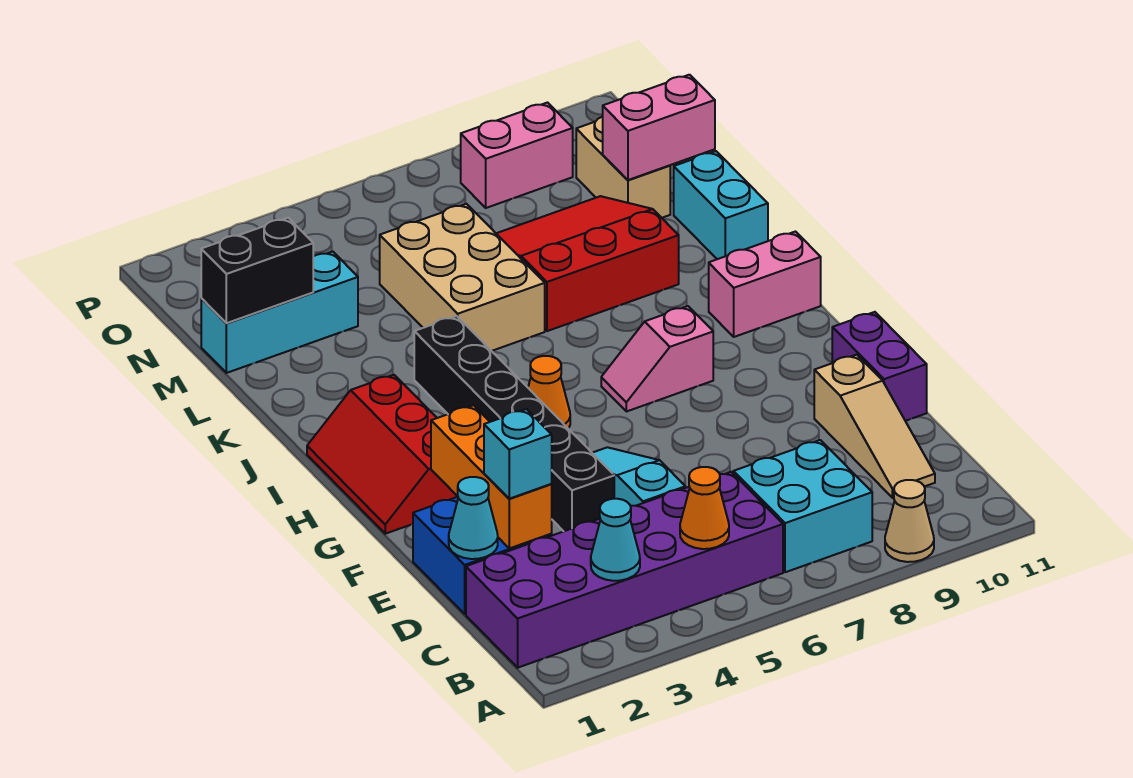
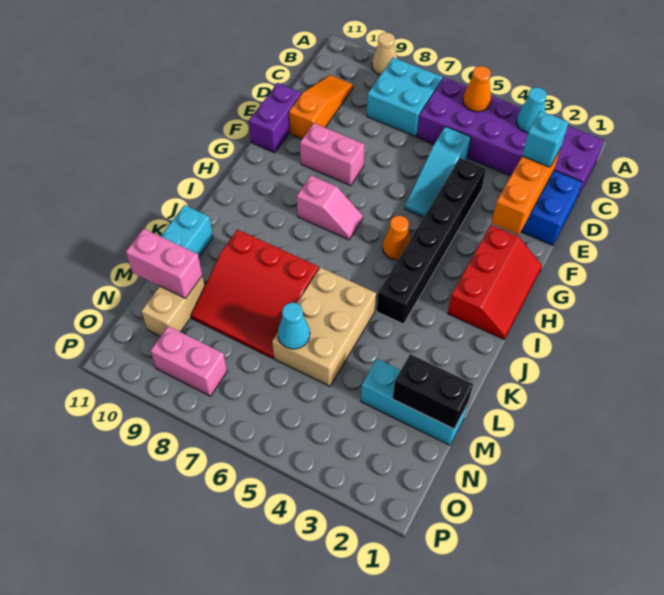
tan slope C10:E10 level 1 top E -> orange slope C10:E10 level 1 top E
cyan cone D1 level 2 -> cyan cone M6 level 2
pink brick I10:I11 level 1 -> pink brick F8:F9 level 1

